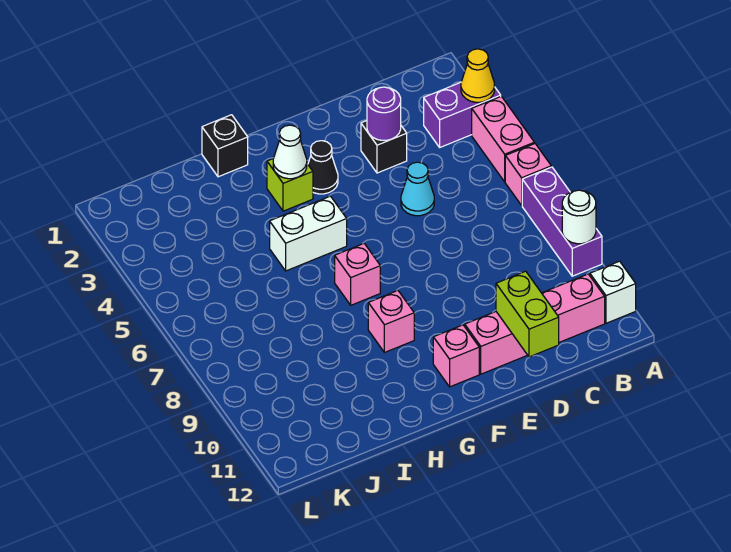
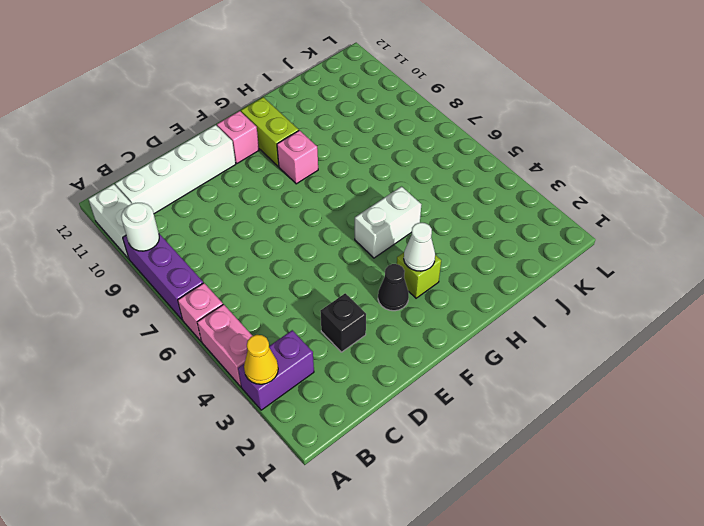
white brick A11 level 1 -> white brick A10:A11 level 1
pink brick B11:E11 level 1 -> white brick B11:E11 level 1
purple round brick D3 level 2 -> none
cyan cone D5 level 1 -> none
lime brick D11:D12 level 2 -> lime brick G10:G11 level 1
pink brick G7 level 1 -> none
black brick H1 level 1 -> none

